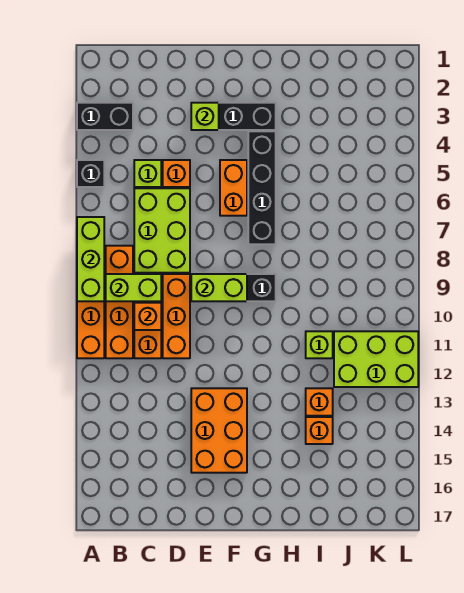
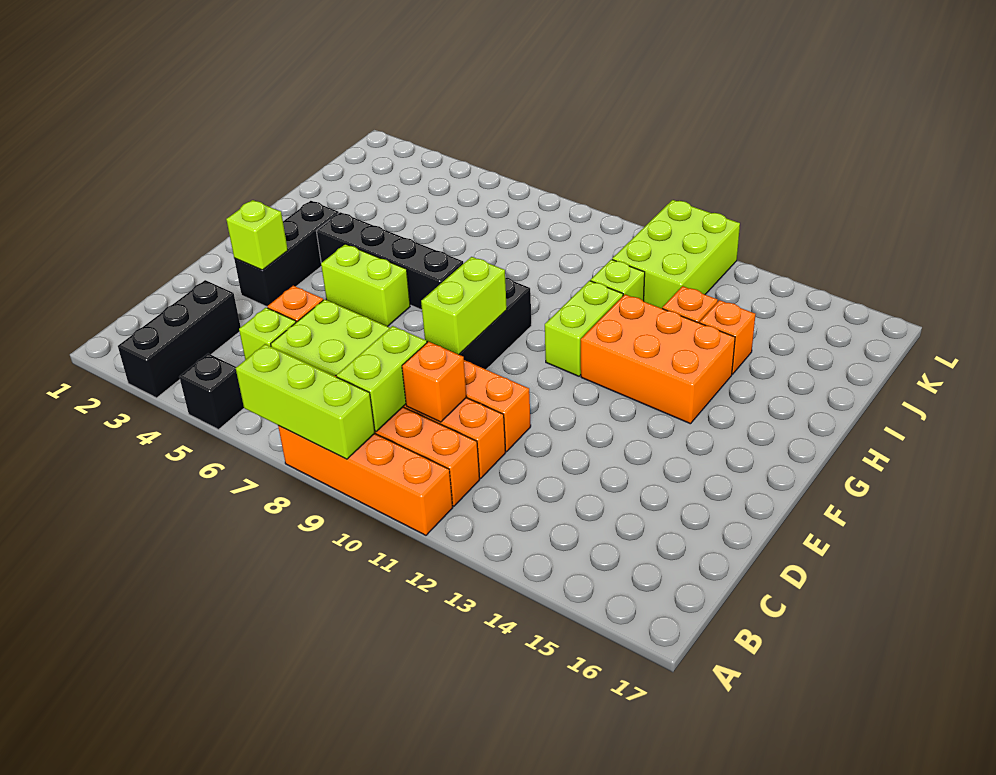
black brick A3:B3 level 1 -> black brick A3:C3 level 1
orange brick E13:F15 level 1 -> orange brick G12:H14 level 1
orange brick F5:F6 level 1 -> lime brick F5:F6 level 1
none -> lime brick G11:H11 level 1

